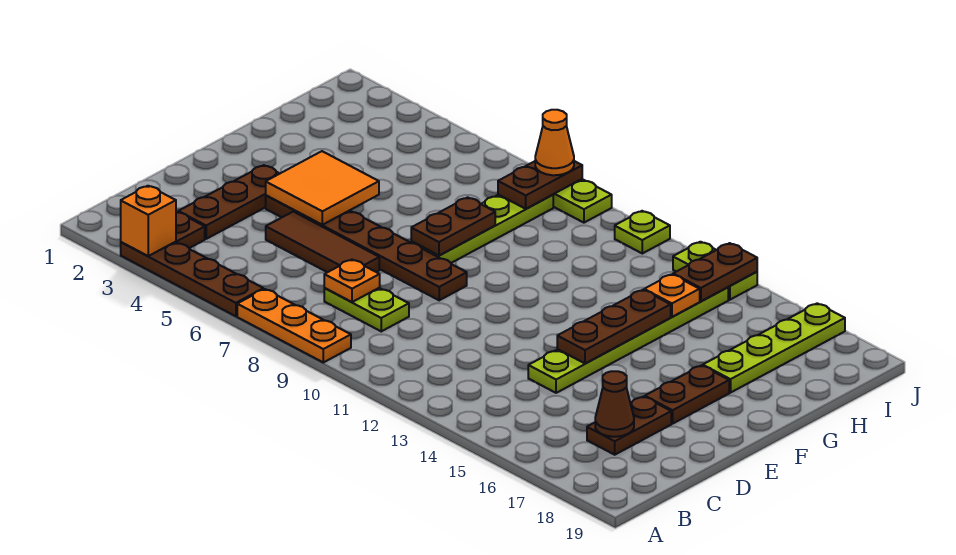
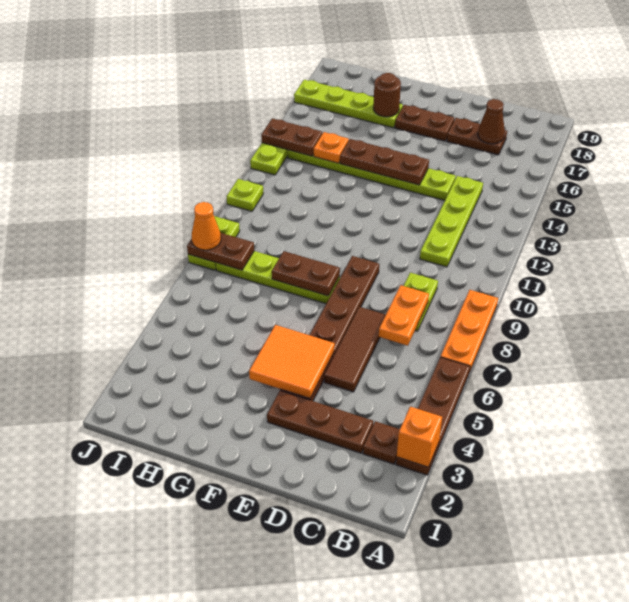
orange plate C8 level 2 -> orange plate C7:C8 level 2
none -> lime plate C11:C14 level 1
none -> brown round brick G17 level 2

